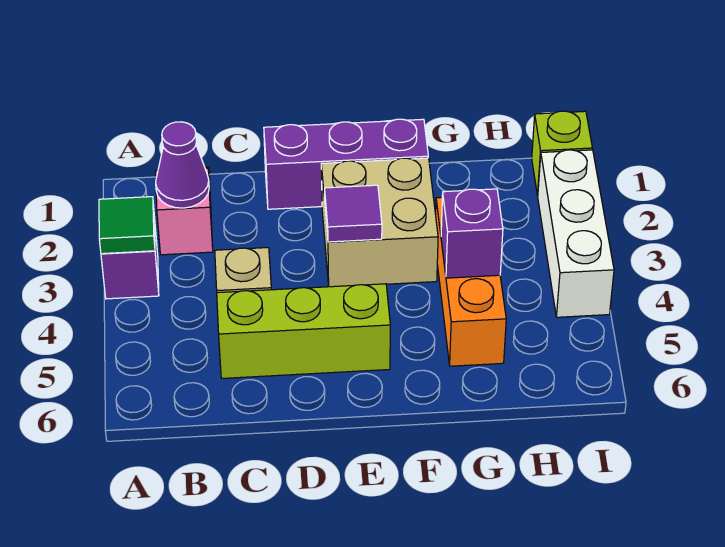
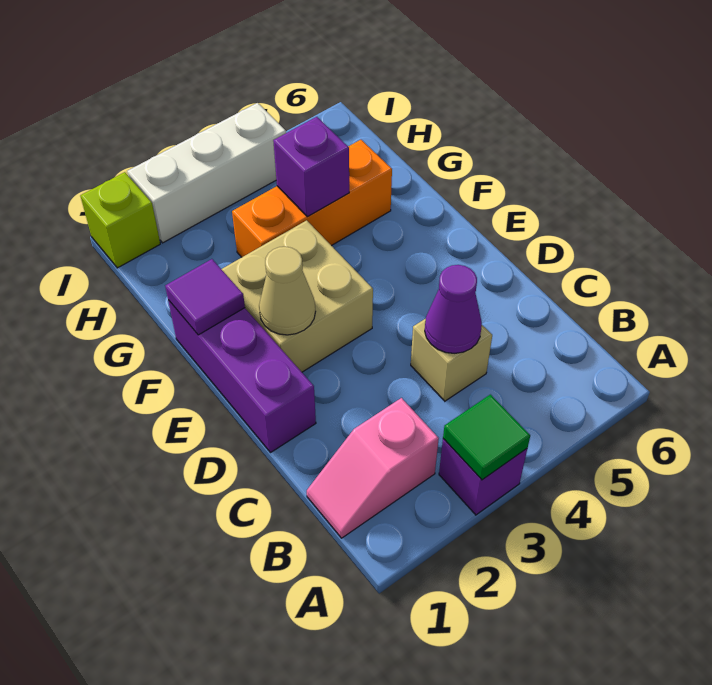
purple cone B2 level 2 -> purple cone C4 level 2
lime brick C5:E5 level 1 -> none
none -> tan cone E2 level 2
purple tile E3 level 2 -> purple tile F1 level 2

